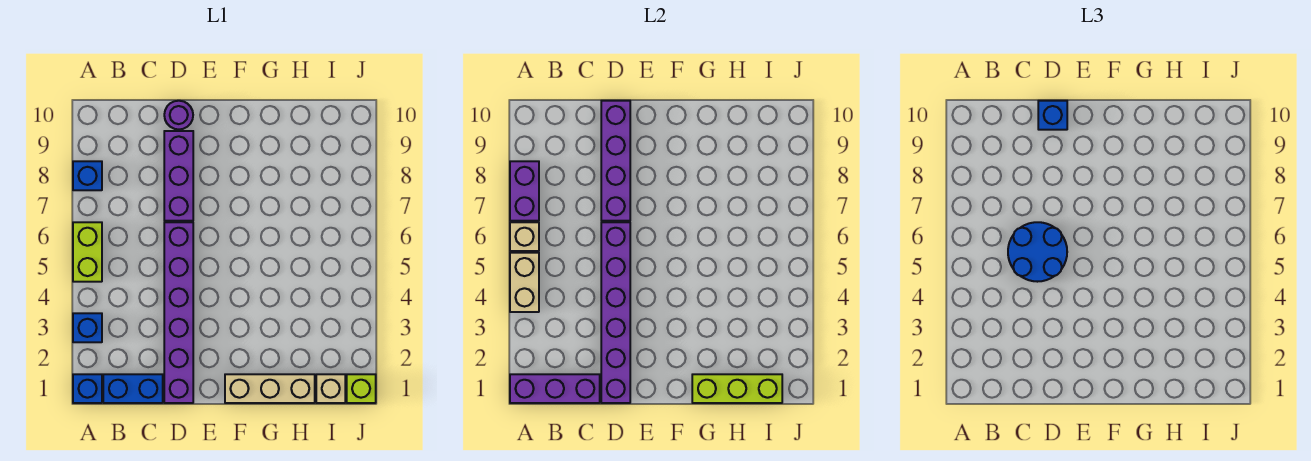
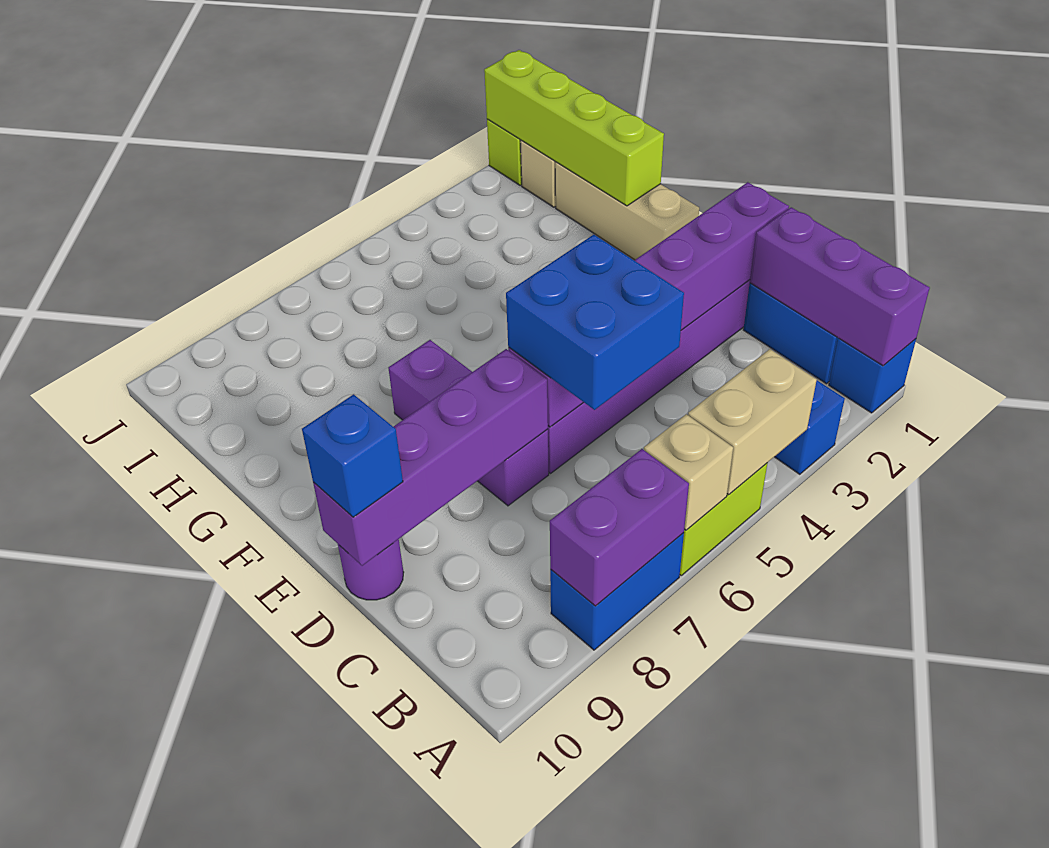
blue brick A8 level 1 -> blue brick A7:A8 level 1
blue round brick C5:D6 level 3 -> blue brick C5:D6 level 3
purple brick D7:D9 level 1 -> purple brick D7:F7 level 1
lime brick G1:I1 level 2 -> lime brick G1:J1 level 2

